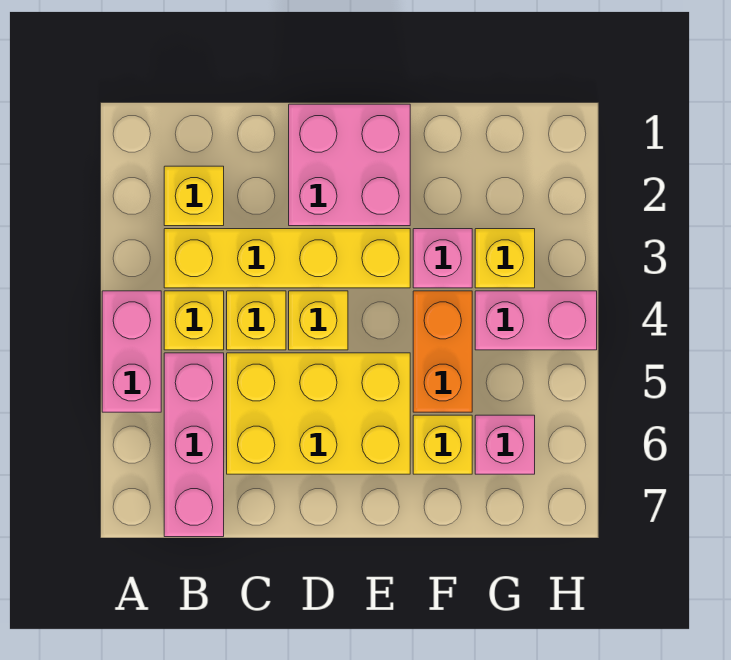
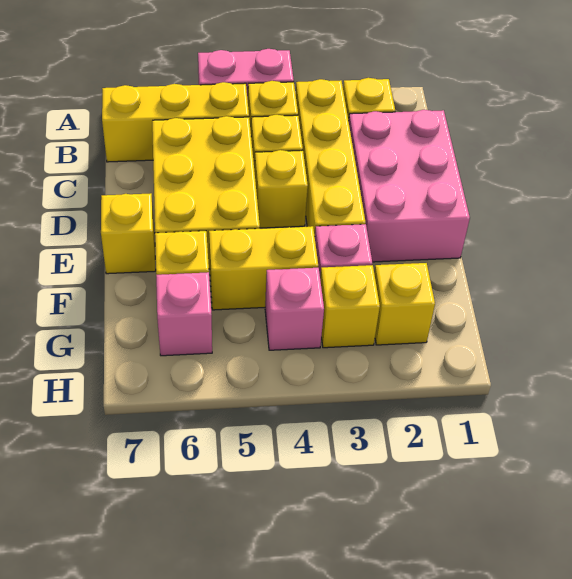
pink brick B5:B7 level 1 -> yellow brick B5:B7 level 1
pink brick D1:E2 level 1 -> pink brick C1:E2 level 1
none -> yellow brick E7 level 1
orange brick F4:F5 level 1 -> yellow brick F4:F5 level 1
none -> yellow brick G2 level 1
pink brick G4:H4 level 1 -> pink brick G4 level 1

